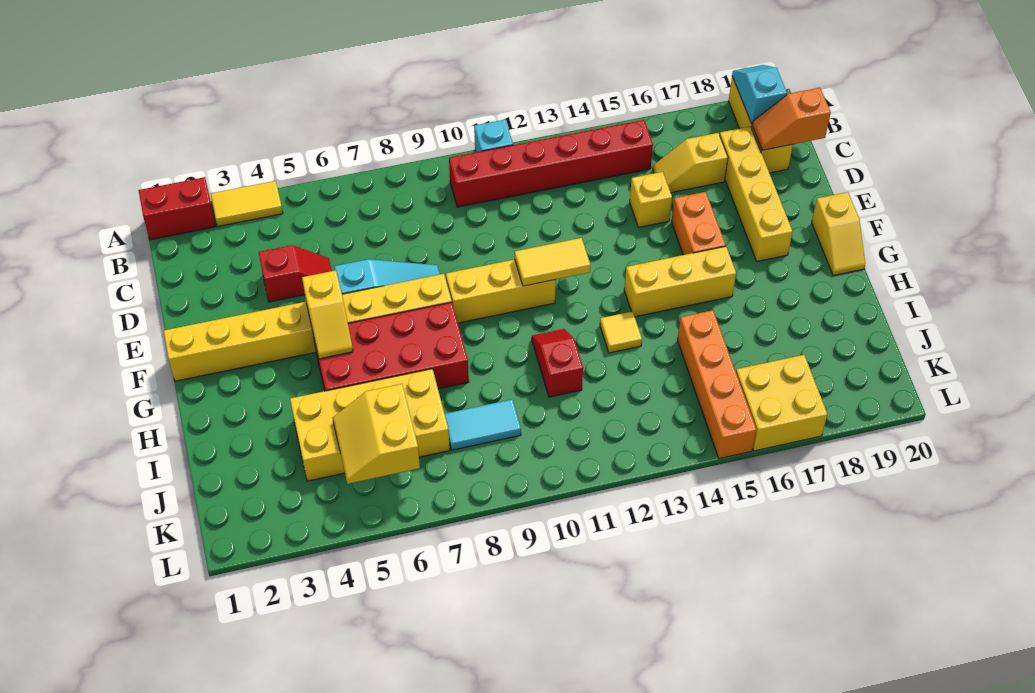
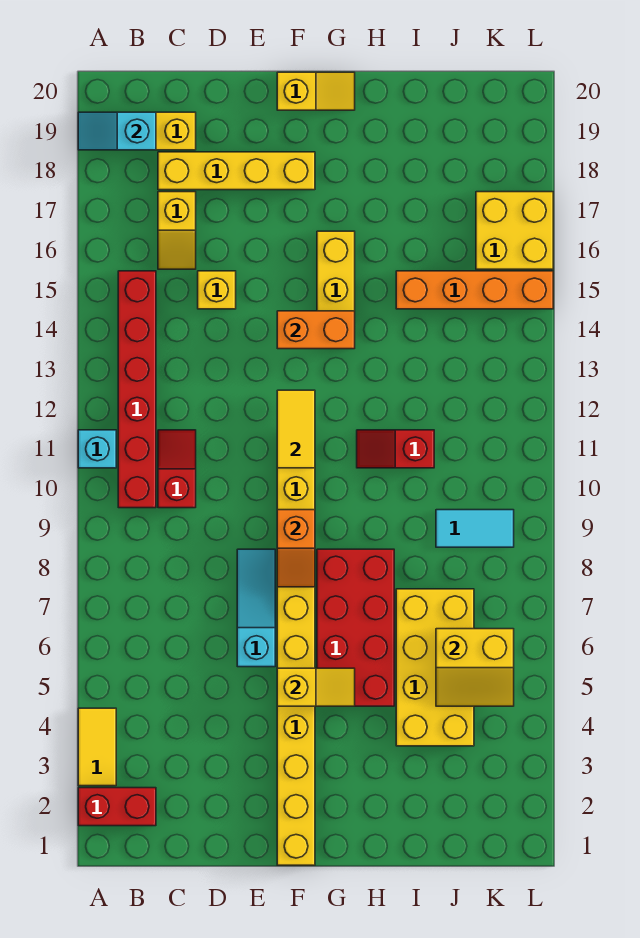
red brick A1:A2 level 1 -> red brick A2:B2 level 1
orange slope C19:C20 level 2 top 20 -> orange slope F8:F9 level 2 top 9
red slope D4:D5 level 1 top 4 -> red slope C10:C11 level 1 top 10
orange brick E16:F16 level 1 -> orange brick F14:G14 level 2
yellow tile H13 level 1 -> none
cyan tile J8:J9 level 1 -> cyan tile J9:K9 level 1

